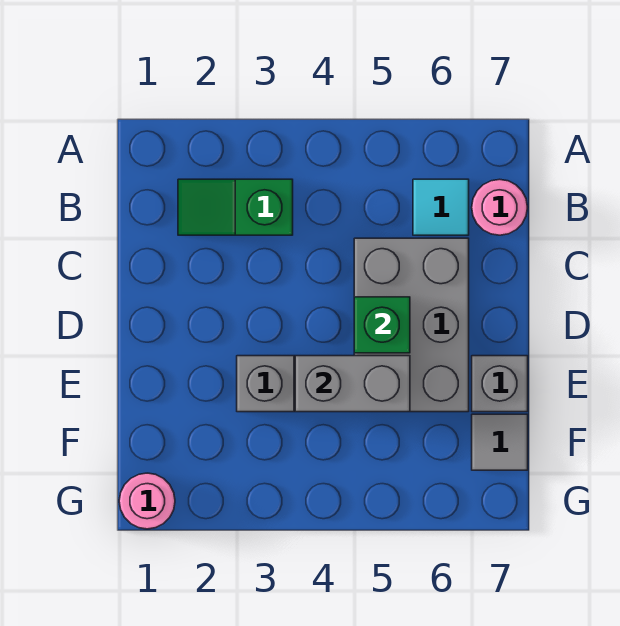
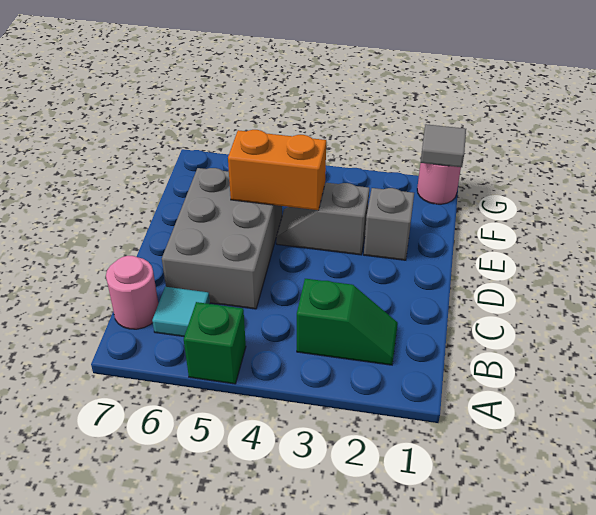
green brick D5 level 2 -> green brick A5 level 1
grey brick E4:E5 level 2 -> orange brick E4:E5 level 2
grey brick E7 level 1 -> grey brick E2 level 1
grey tile F7 level 1 -> grey tile G1 level 2

